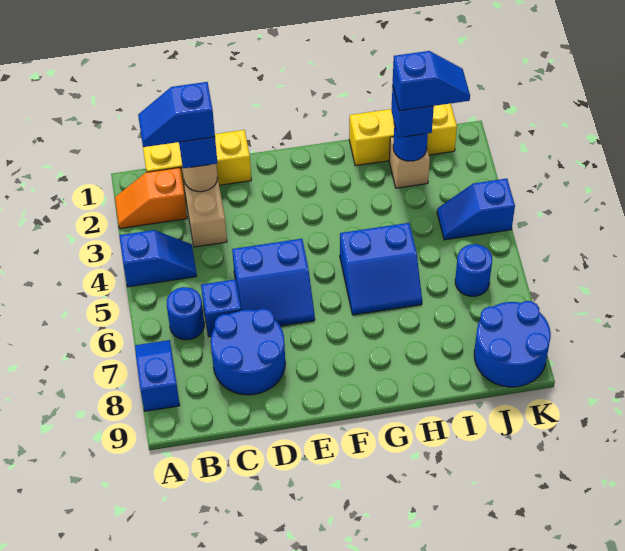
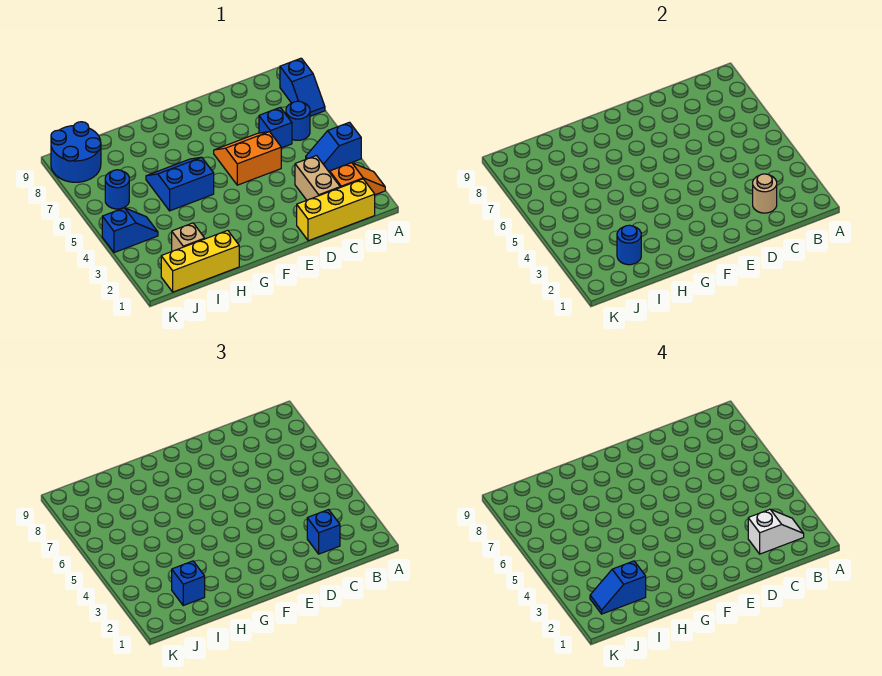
blue slope B2:C2 level 4 top C -> white slope B2:C2 level 4 top C
blue round brick C7:D8 level 1 -> none
blue slope D5:E6 level 1 top 5 -> orange slope D5:E6 level 1 top 5

